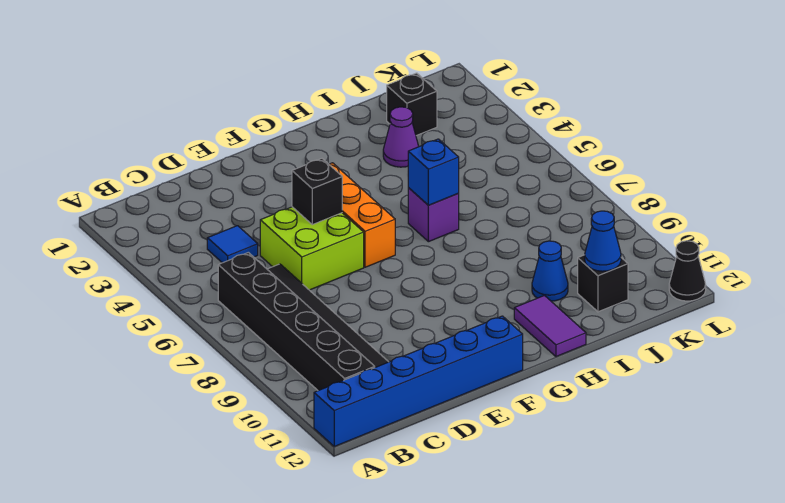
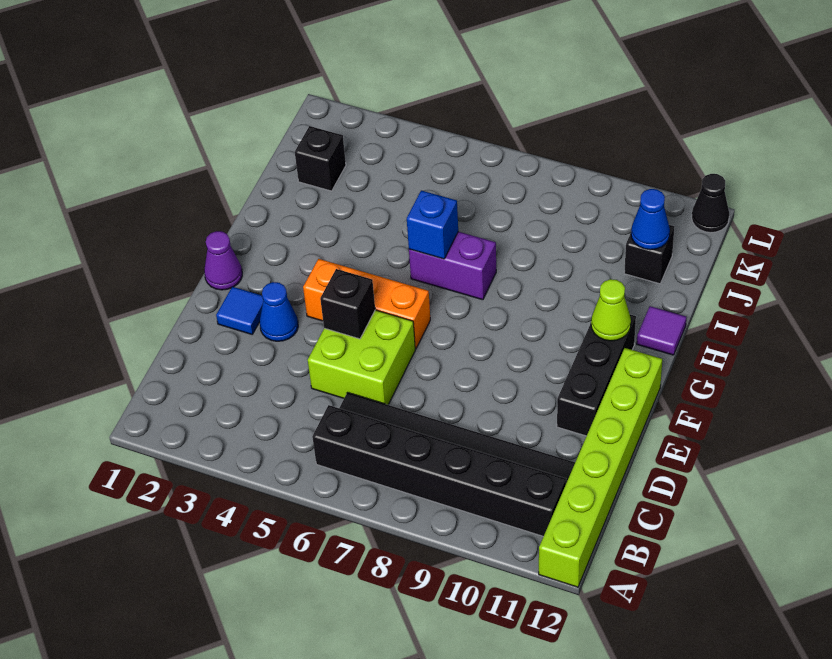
blue brick A12:F12 level 1 -> lime brick A12:F12 level 1
blue tile C4 level 1 -> blue tile E2 level 1
none -> black brick E11:G11 level 1
none -> lime cone G11 level 2
purple brick H6 level 1 -> purple brick H6:H7 level 1
purple tile H11:H12 level 1 -> purple tile H12 level 1
purple cone I3 level 1 -> purple cone F1 level 1
blue cone I10 level 1 -> blue cone E3 level 1

